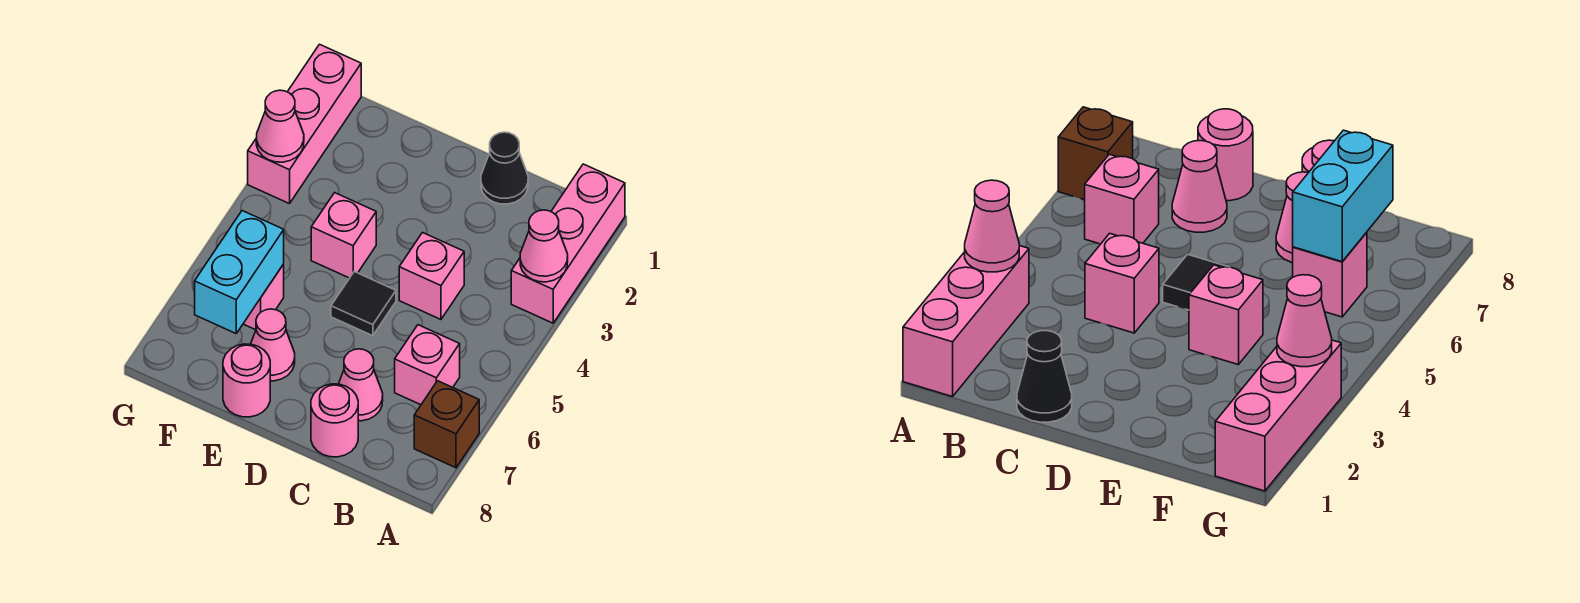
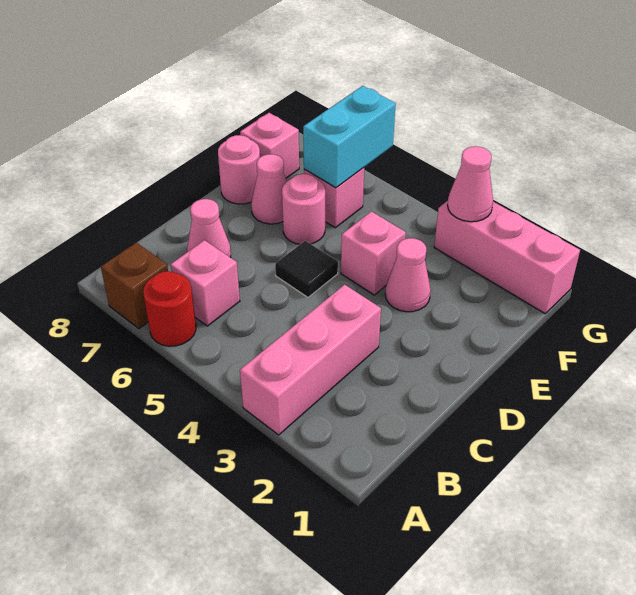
pink brick A1:A3 level 1 -> pink brick A3:C3 level 1
pink cone A3 level 2 -> pink cone E3 level 1
none -> red round brick A6 level 1
black cone C1 level 1 -> none
pink brick C4 level 1 -> pink brick F8 level 1
pink round brick C8 level 1 -> pink round brick E6 level 1
cyan brick F6:F7 level 2 -> cyan brick F6:G6 level 2

